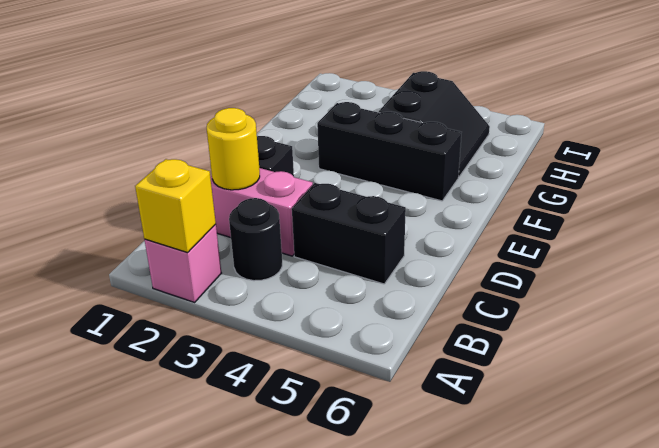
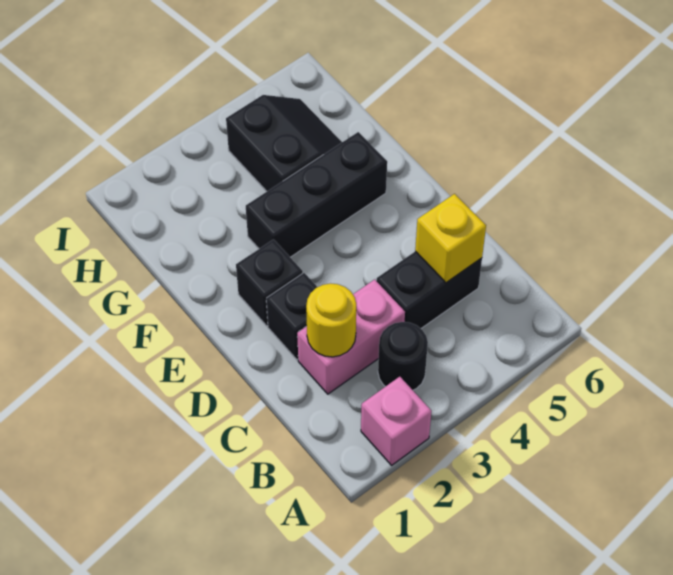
yellow brick A2 level 2 -> yellow brick C5 level 2
none -> black brick E2 level 1

